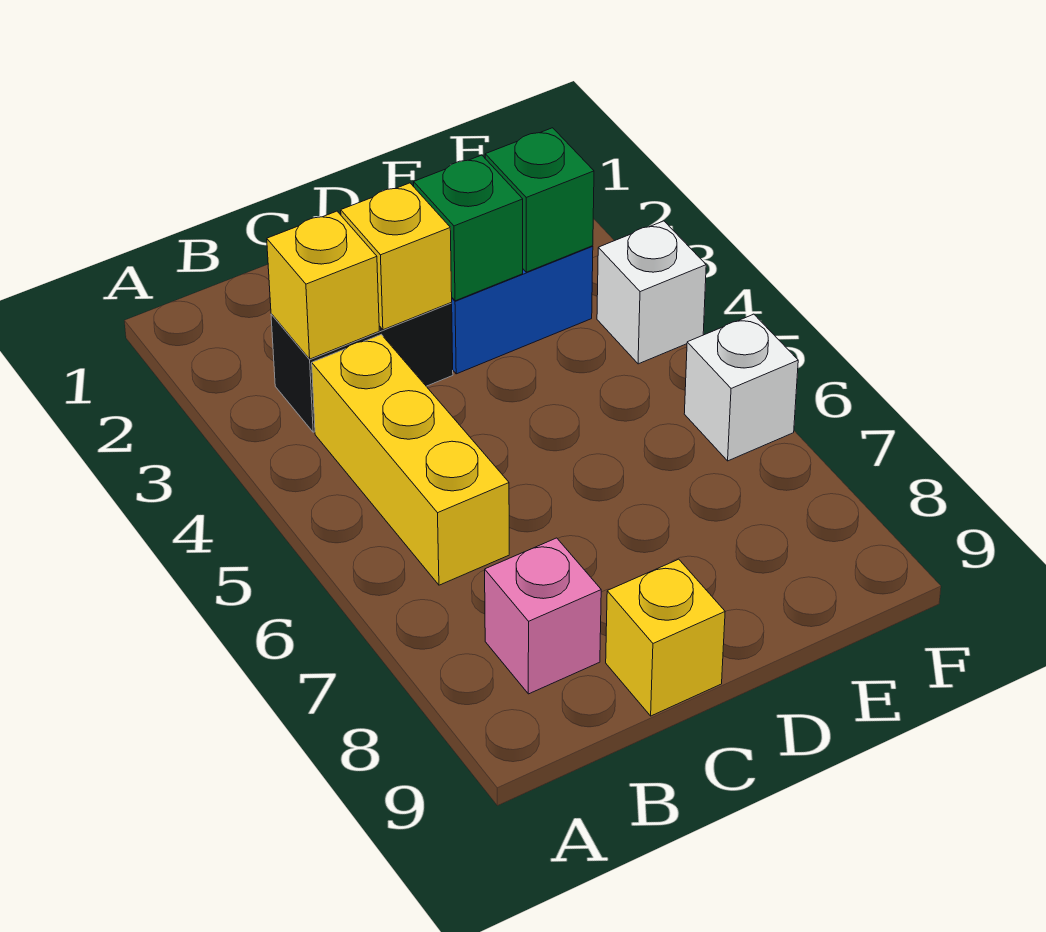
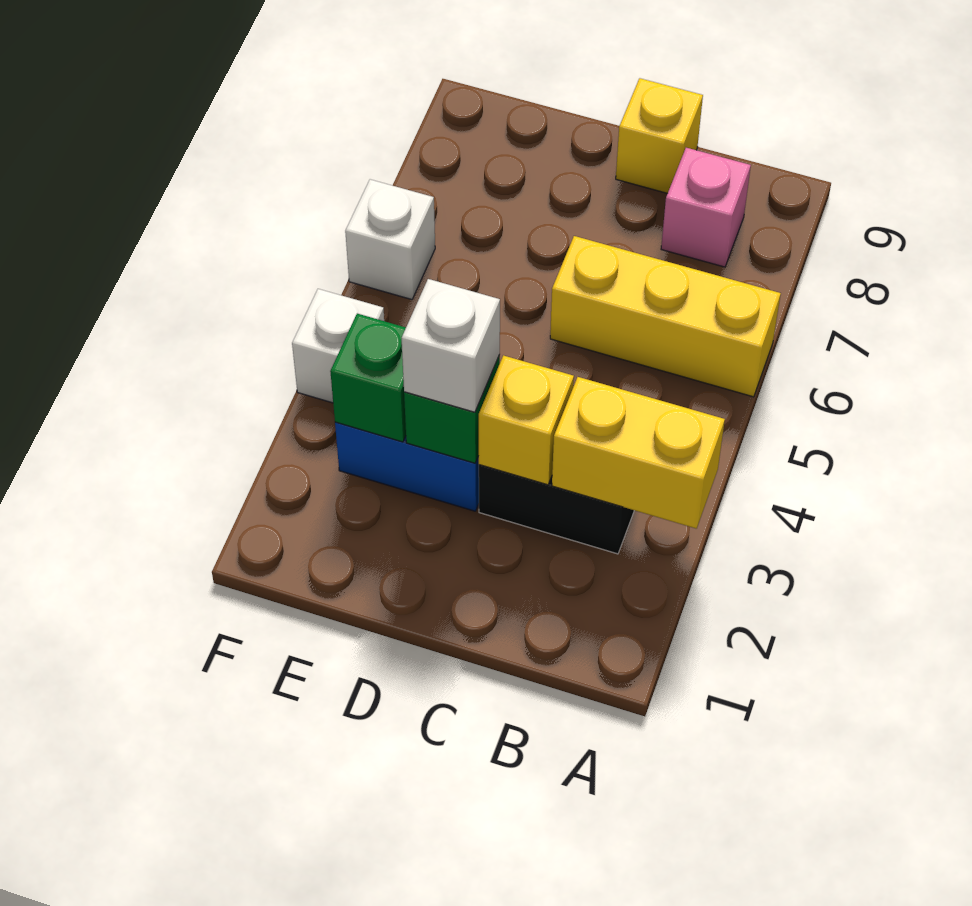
yellow brick B3 level 2 -> yellow brick A3:B3 level 2
yellow brick B4:B6 level 1 -> yellow brick A6:C6 level 1
none -> white brick D3 level 3

